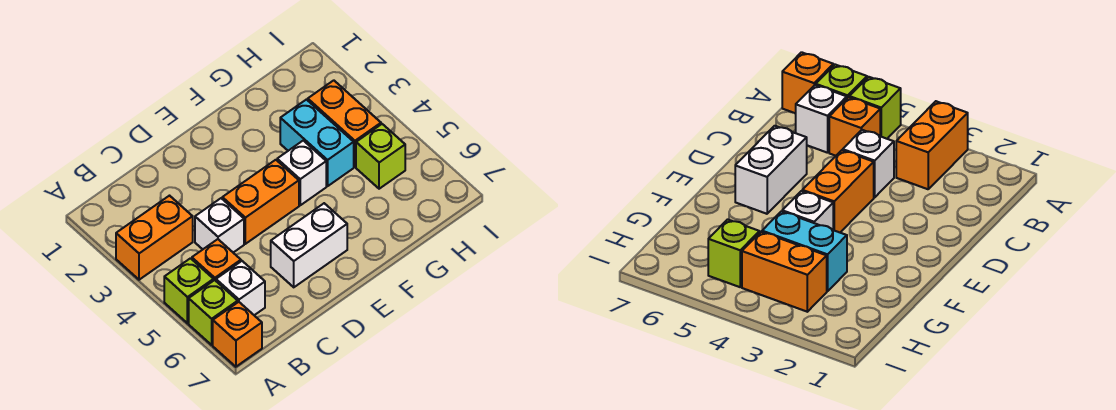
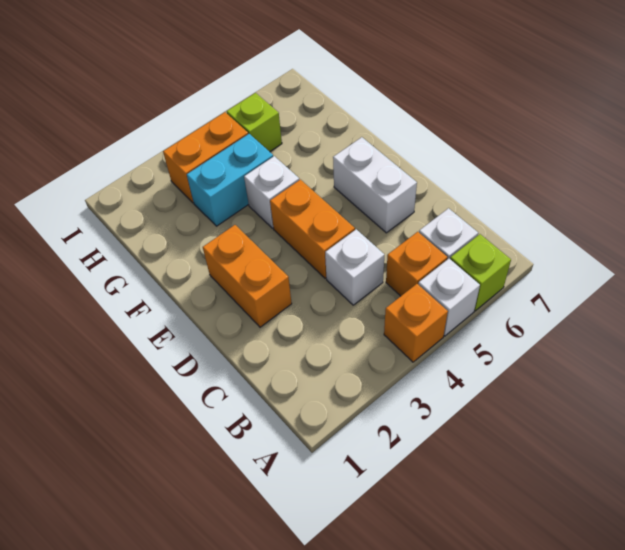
orange brick A3:B3 level 1 -> orange brick D2:E2 level 1
lime brick A5 level 1 -> white brick A5 level 1
orange brick A7 level 1 -> orange brick A4 level 1

